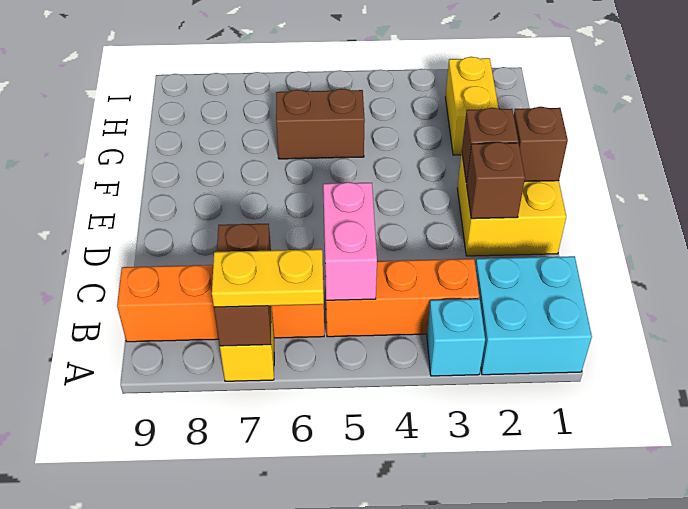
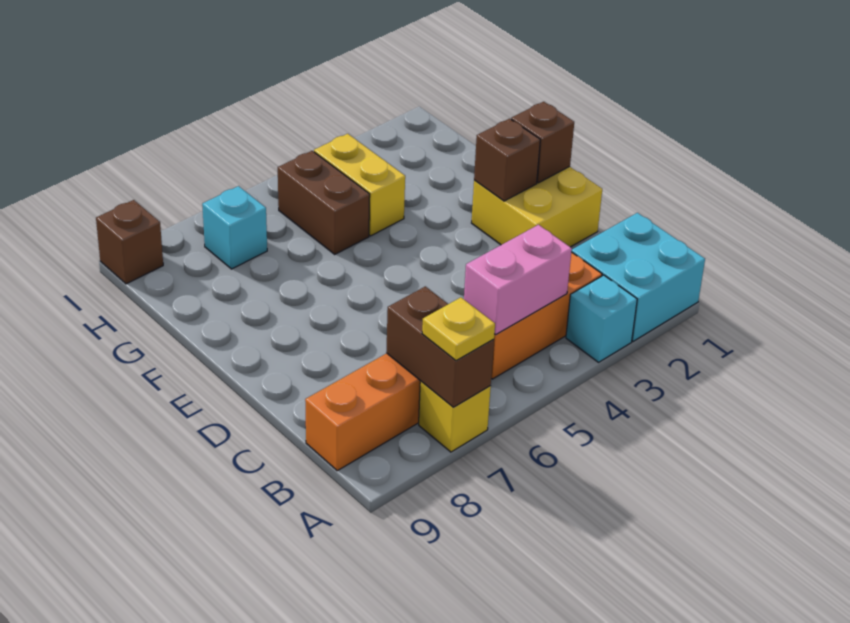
yellow plate A6:A7 level 3 -> yellow plate A7 level 3
pink brick B5:C5 level 2 -> pink brick B4:B5 level 2
brown brick D2 level 2 -> brown brick I9 level 1
yellow brick G2:H2 level 1 -> yellow brick G4:H4 level 1
brown brick G5:G6 level 1 -> brown brick G5:H5 level 1
none -> cyan brick H7 level 1

